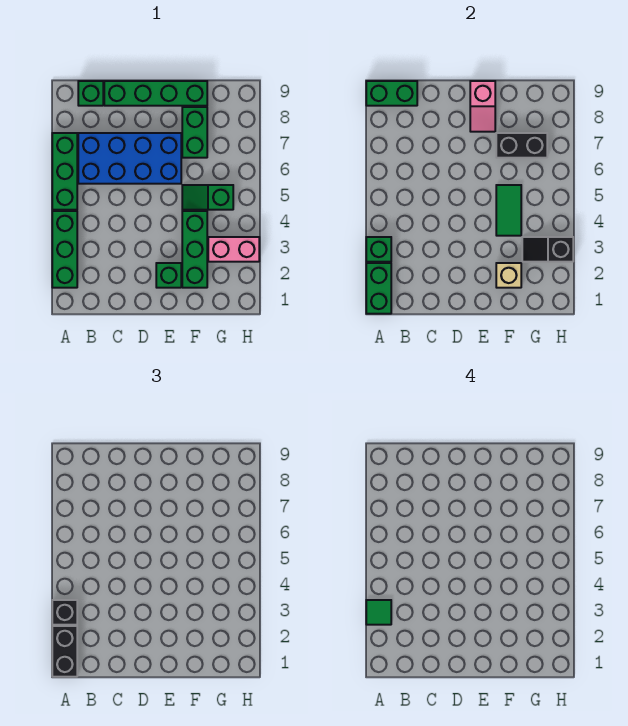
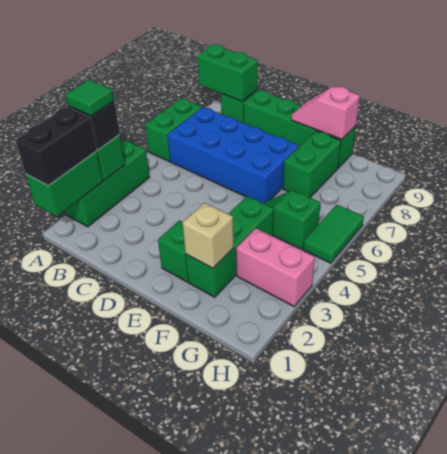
green brick A5:A7 level 1 -> green brick A6:A7 level 1
pink slope E8:E9 level 2 top 9 -> pink slope E9:F9 level 2 top F
green tile F4:F5 level 2 -> green tile H5:H6 level 1
black brick F7:G7 level 2 -> none
black slope G3:H3 level 2 top H -> none

